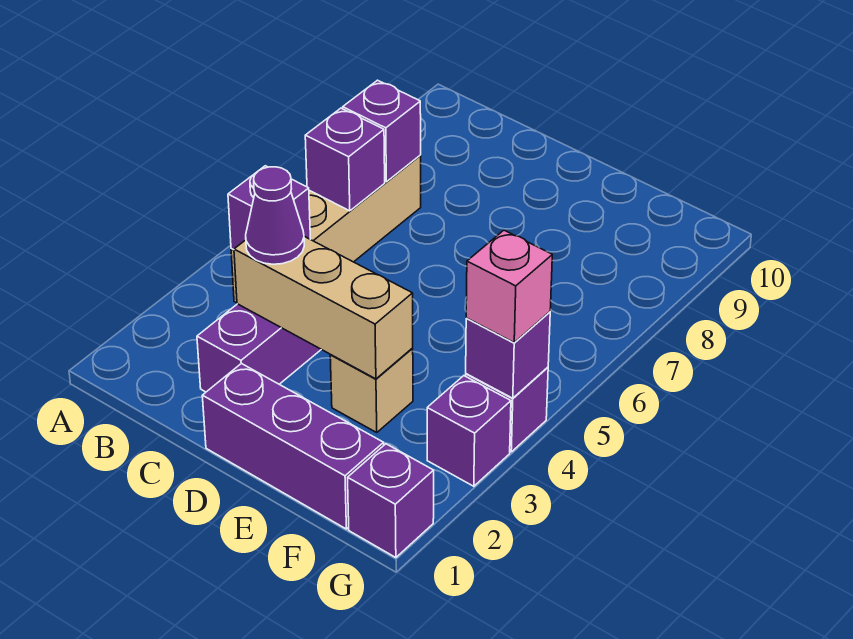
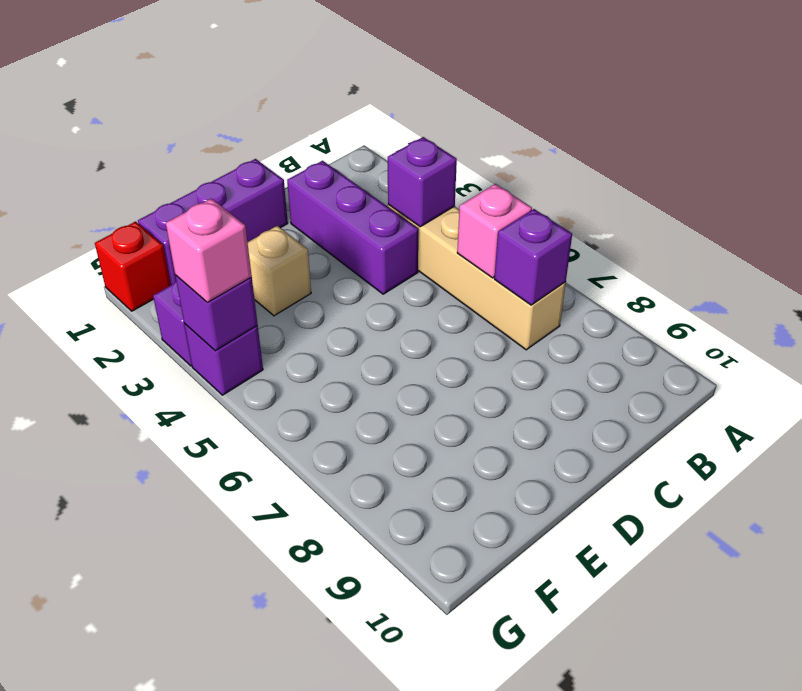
purple brick B6 level 2 -> pink brick B6 level 2
tan brick C3:E3 level 2 -> none
purple cone C3 level 3 -> none
purple brick G1 level 1 -> red brick G1 level 1

